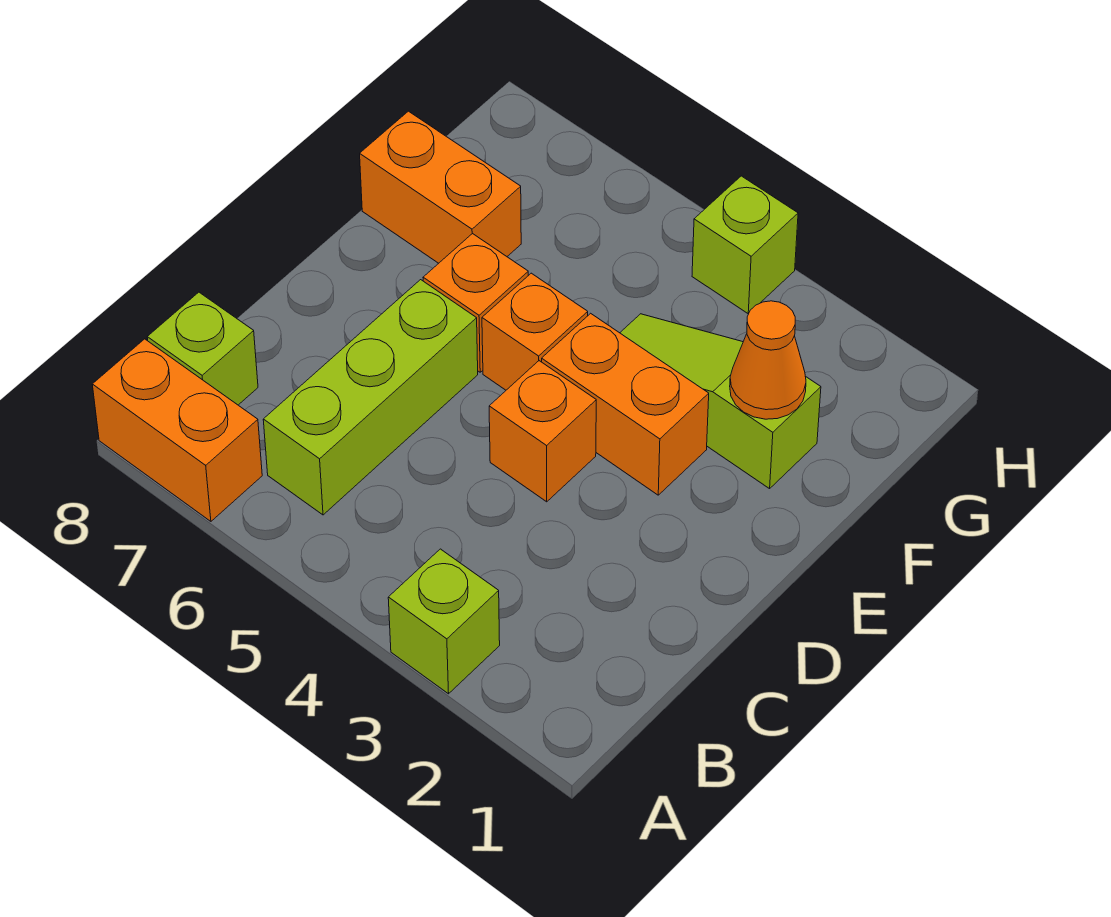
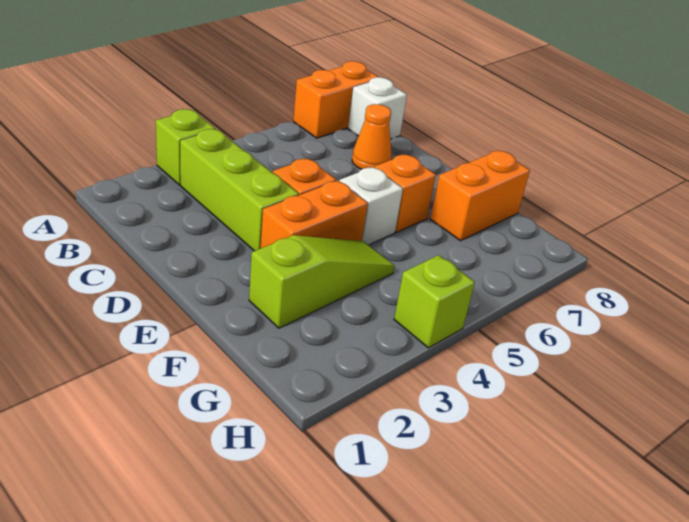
lime brick B6:D6 level 1 -> lime brick B3:D3 level 1
lime brick B8 level 1 -> white brick B8 level 1
orange brick E5 level 1 -> white brick E5 level 1
orange cone F2 level 2 -> orange cone C7 level 1

